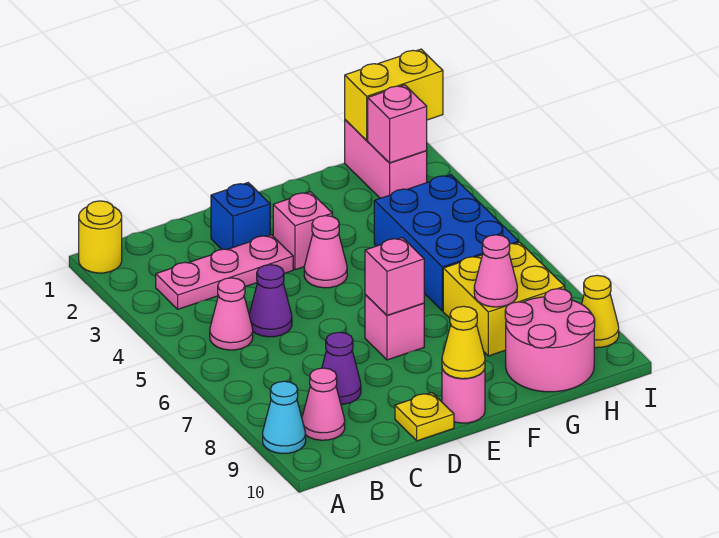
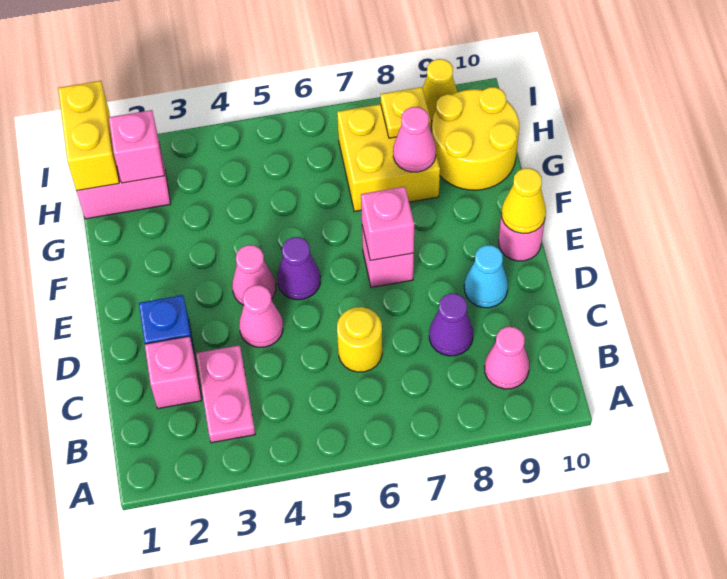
yellow round brick A1 level 1 -> yellow round brick C6 level 1
cyan cone A9 level 1 -> cyan cone D9 level 1
pink plate B3:D3 level 1 -> pink plate B3:C3 level 1
pink cone B5 level 1 -> pink cone D4 level 1
purple cone C5 level 1 -> purple cone E5 level 1
yellow plate D10 level 1 -> yellow plate H8 level 2
pink brick E3 level 1 -> pink brick C2 level 1
blue brick G4:H6 level 1 -> none
pink round brick G9:H10 level 1 -> yellow round brick G9:H10 level 1

